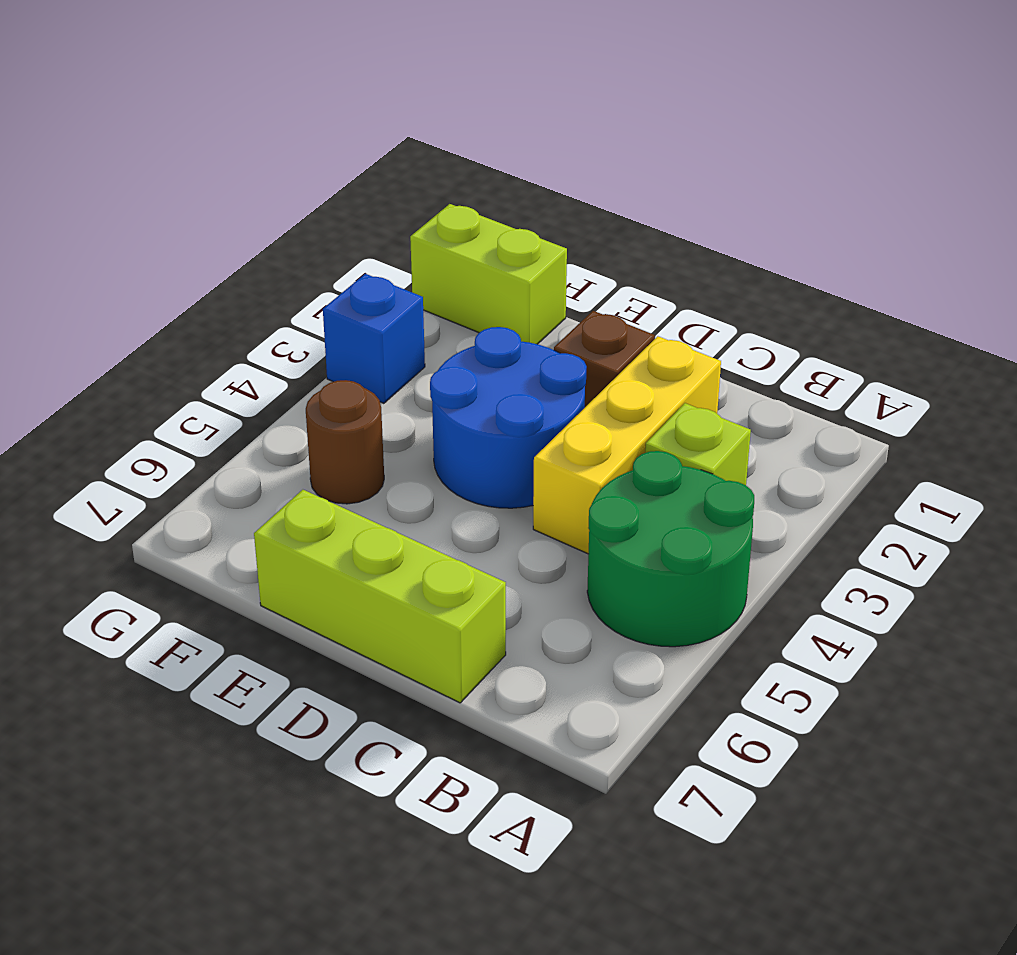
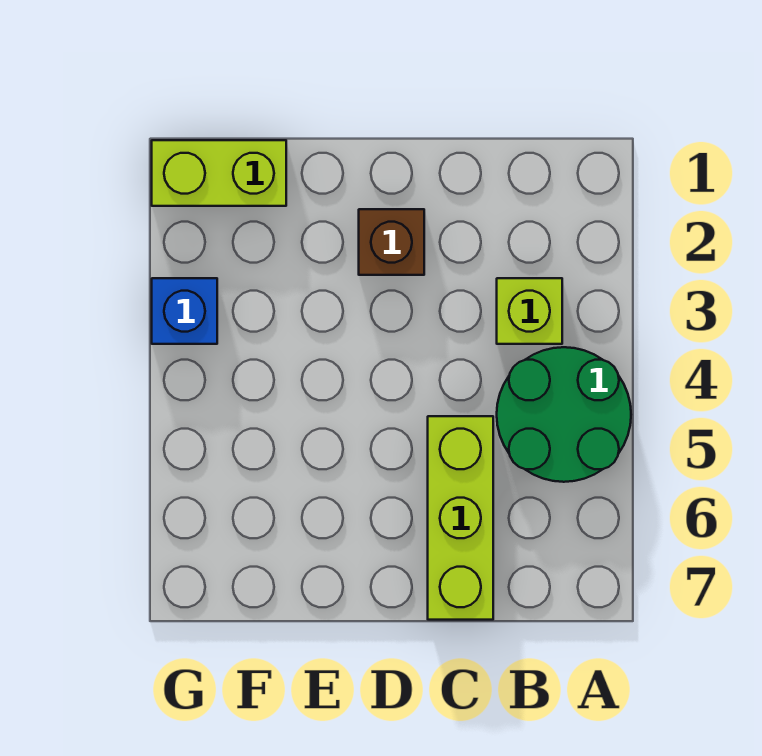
yellow brick C2:C4 level 1 -> none
lime brick C7:E7 level 1 -> lime brick C5:C7 level 1
blue round brick D3:E4 level 1 -> none
brown round brick F5 level 1 -> none

